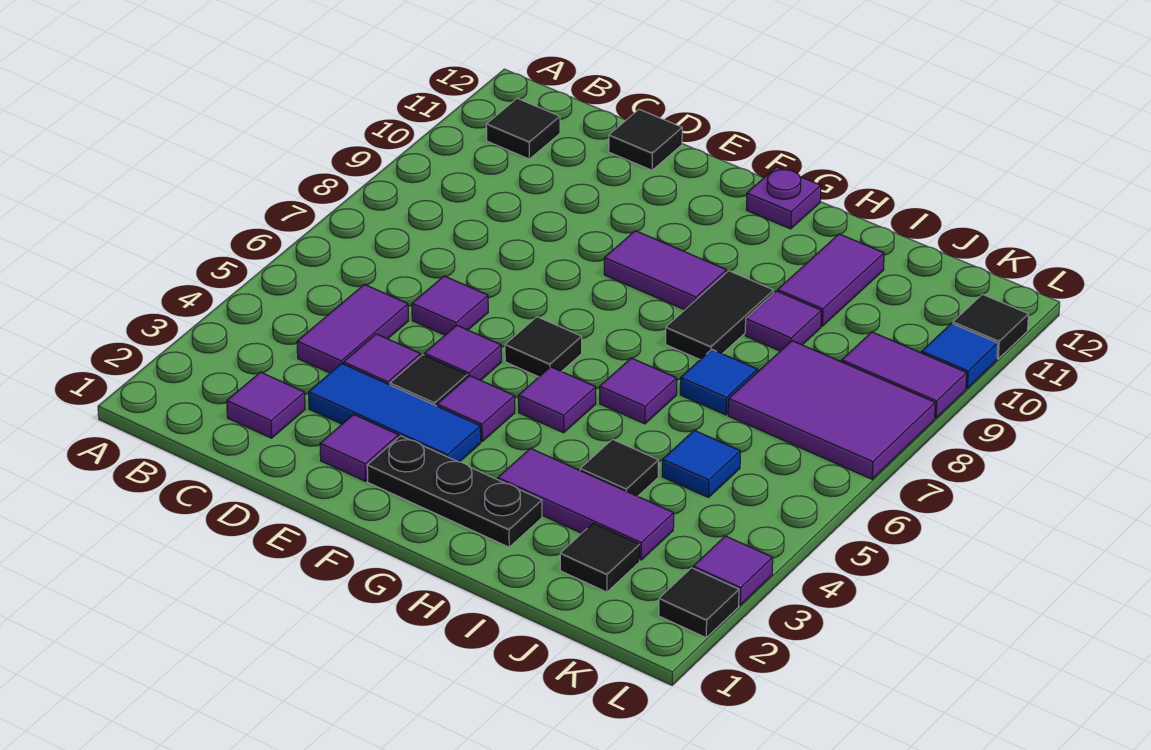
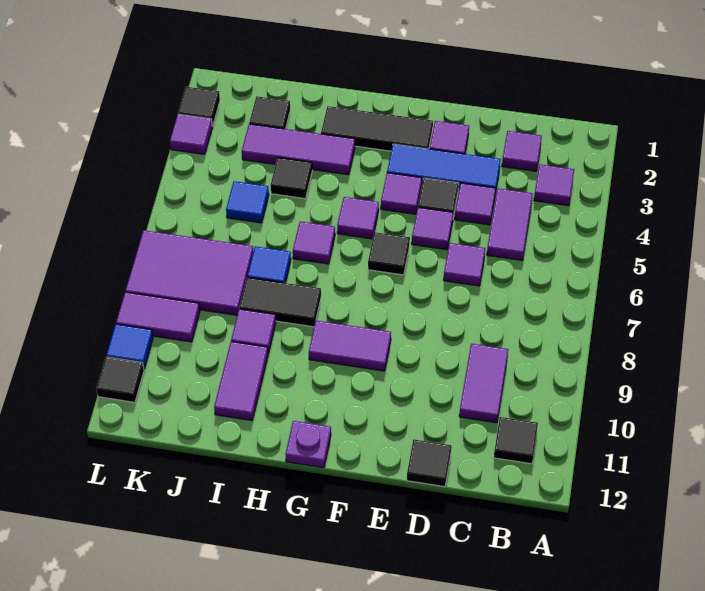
none -> purple tile B3 level 1
none -> purple tile C9:C10 level 1
black plate F2:H2 level 1 -> black tile F2:H2 level 1
black tile H8:H9 level 1 -> black tile H8:I8 level 1

